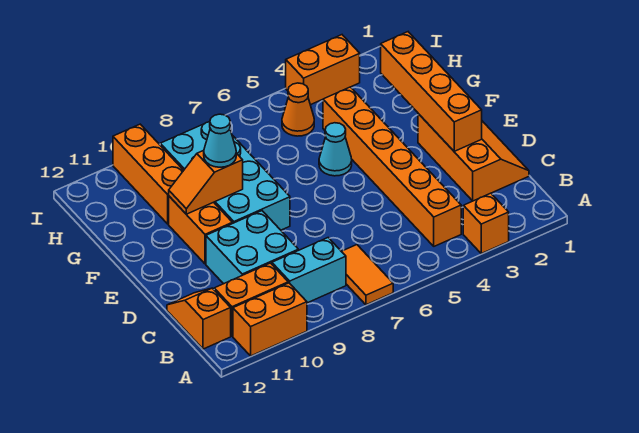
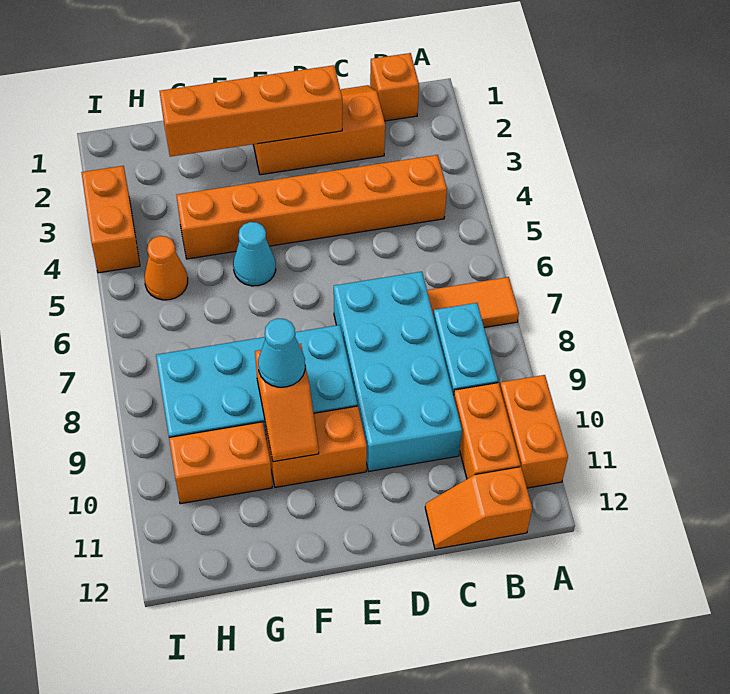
orange brick A3 level 1 -> orange brick B1 level 1
cyan brick C9:D10 level 1 -> cyan brick C7:D10 level 1
orange brick G10:I10 level 1 -> orange brick G10:H10 level 1

